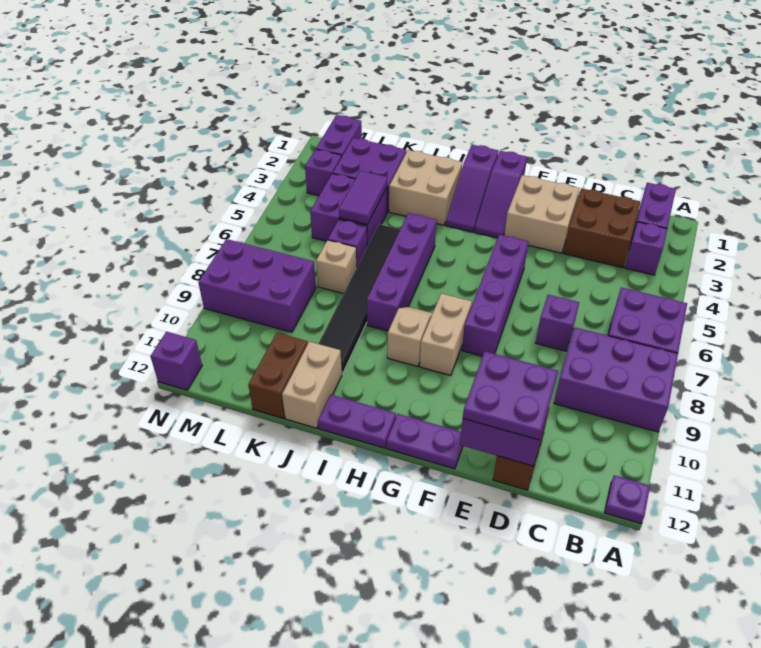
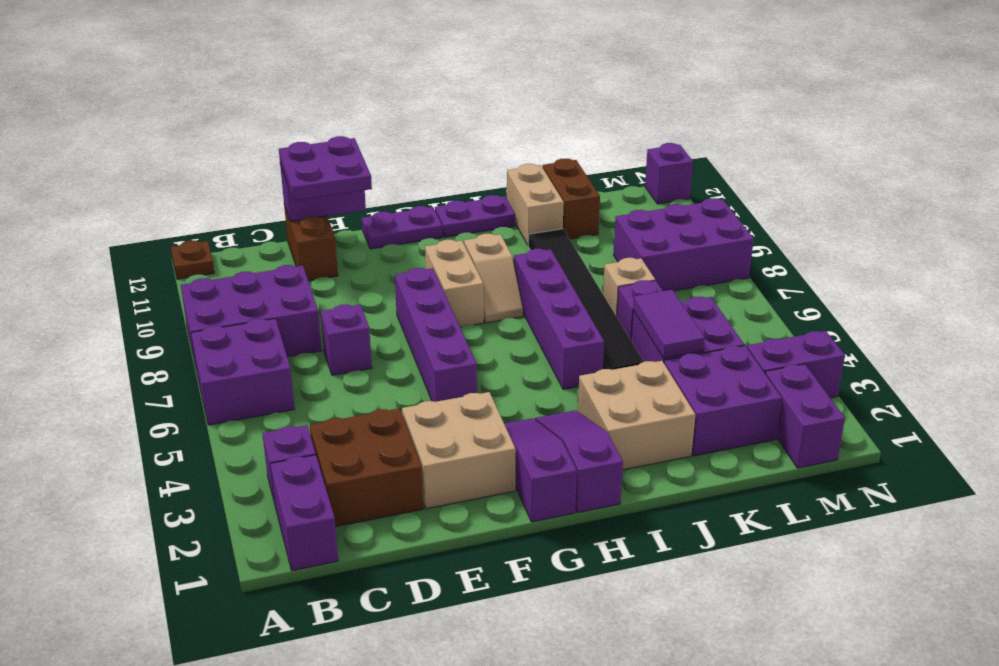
purple plate A12 level 1 -> brown plate A12 level 1
purple brick M3 level 1 -> purple brick M3:N3 level 1

